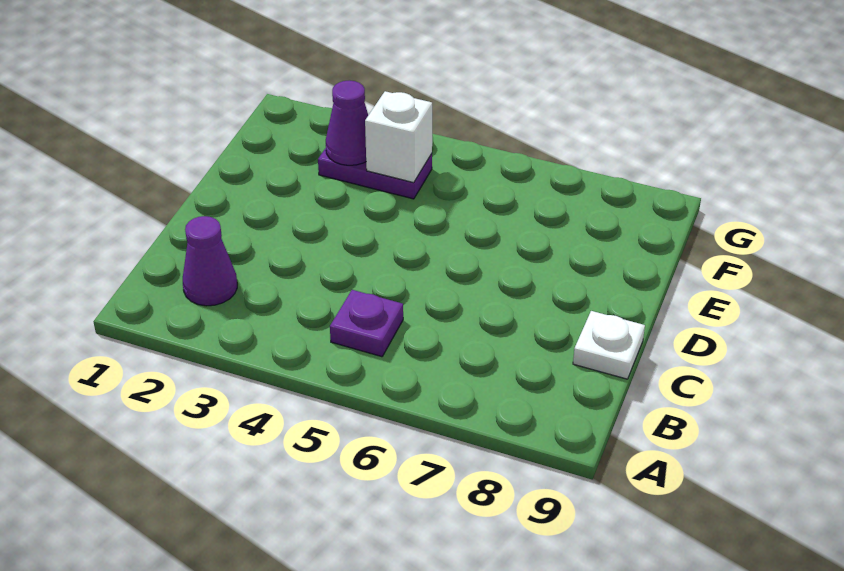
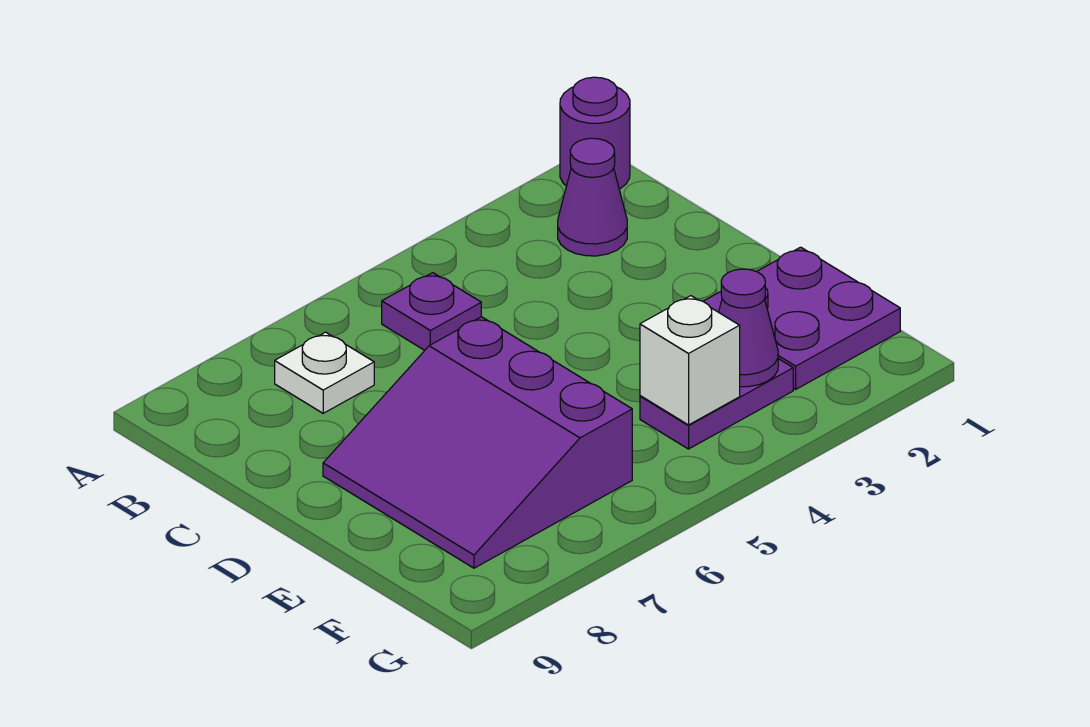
none -> purple round brick A1 level 1
white plate C9 level 1 -> white plate B7 level 1
none -> purple slope D6:F8 level 1 top 6
none -> purple plate E1:F2 level 1

